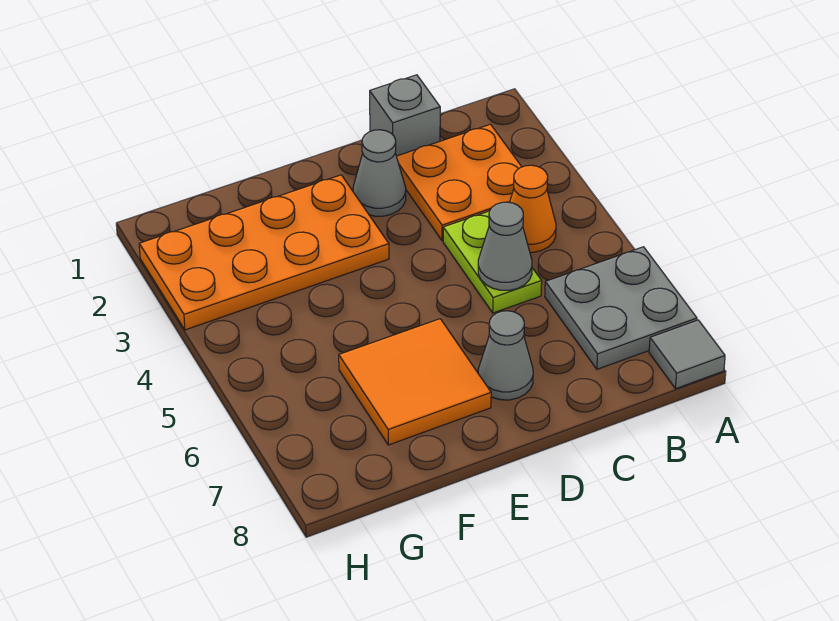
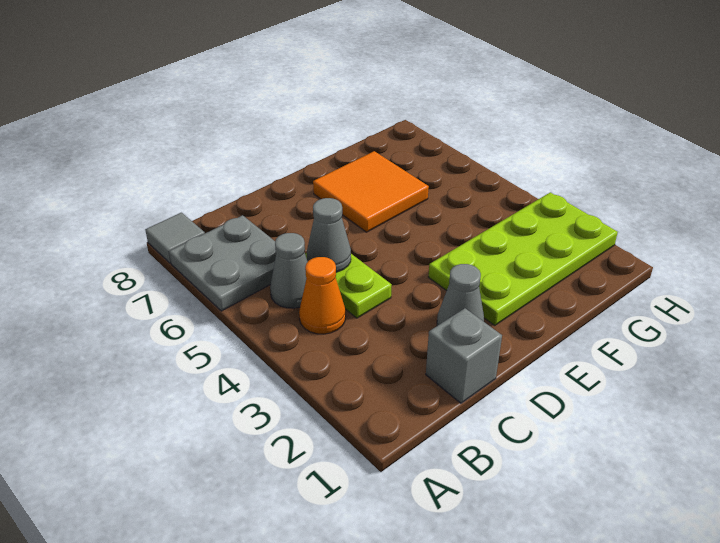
orange plate B2:C3 level 1 -> none
grey cone D7 level 1 -> grey cone B5 level 1
orange plate E2:H3 level 1 -> lime plate E2:H3 level 1

